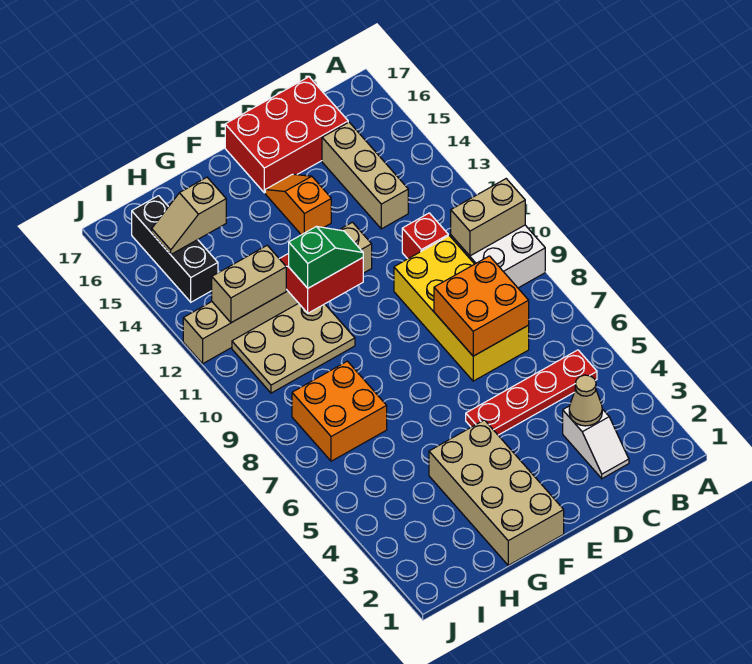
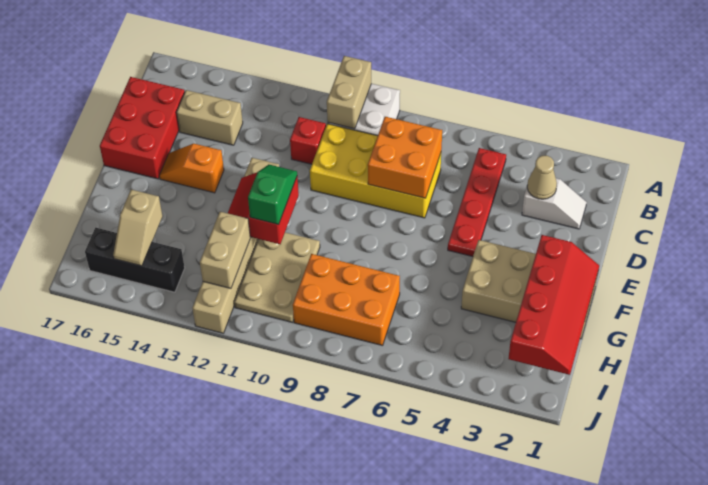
tan brick C13:C15 level 1 -> tan brick C14:C15 level 1
none -> red slope F1:I2 level 2 top 2
orange brick H7:I8 level 1 -> orange brick H7:I9 level 1

